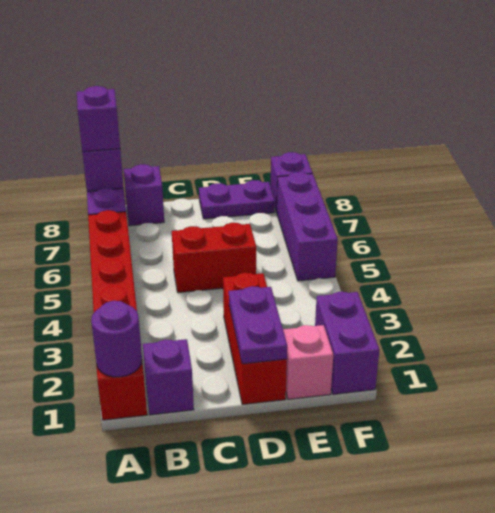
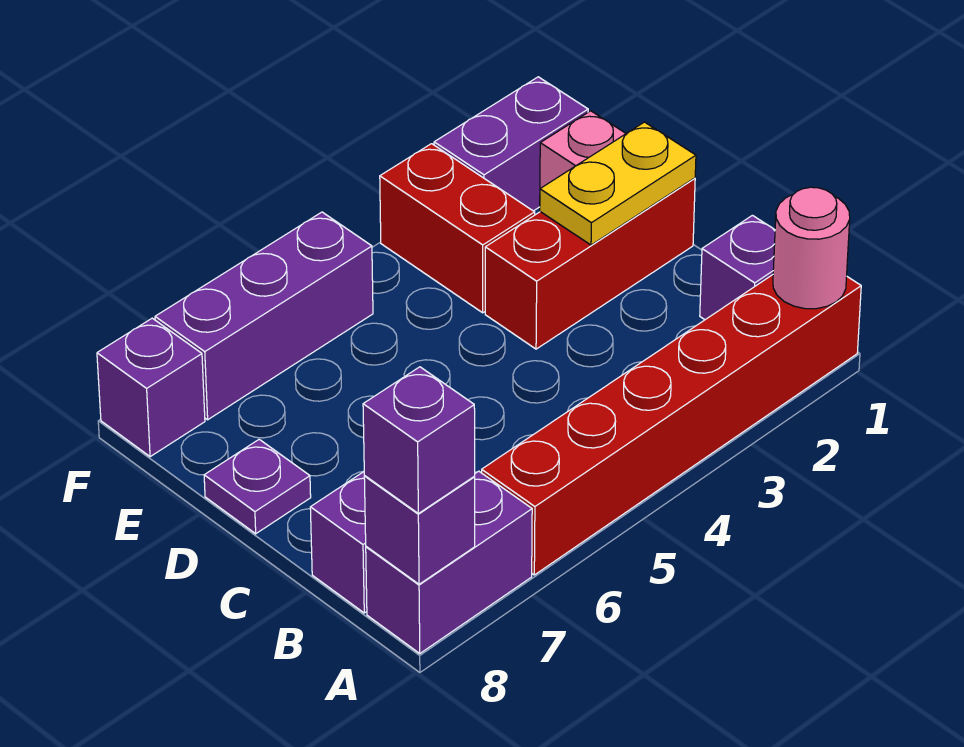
purple round brick A1 level 2 -> pink round brick A1 level 2
red brick C5:D5 level 1 -> red brick E3:F3 level 1
purple plate D1:D2 level 2 -> yellow plate D1:D2 level 2
purple plate D8:E8 level 1 -> purple plate D8 level 1

